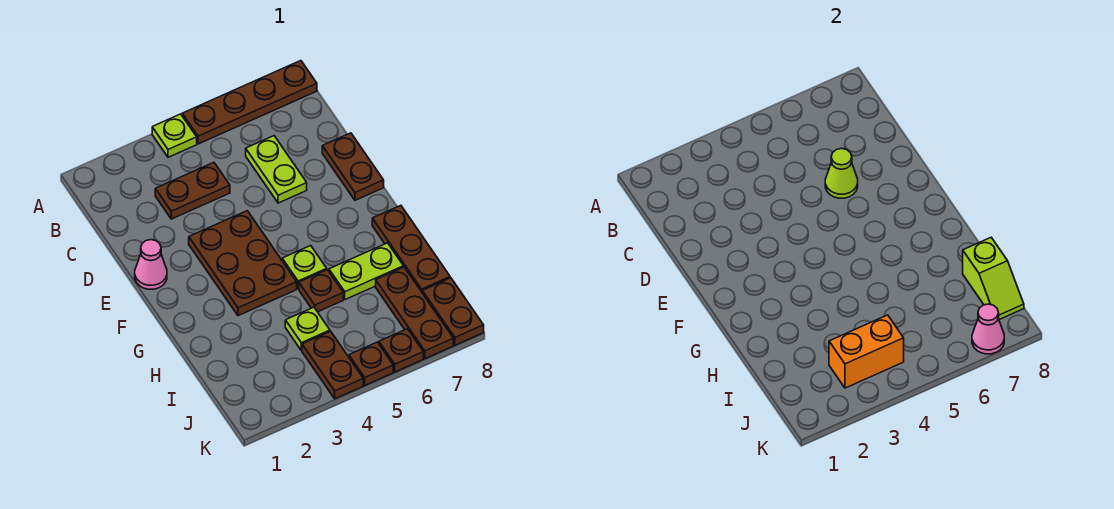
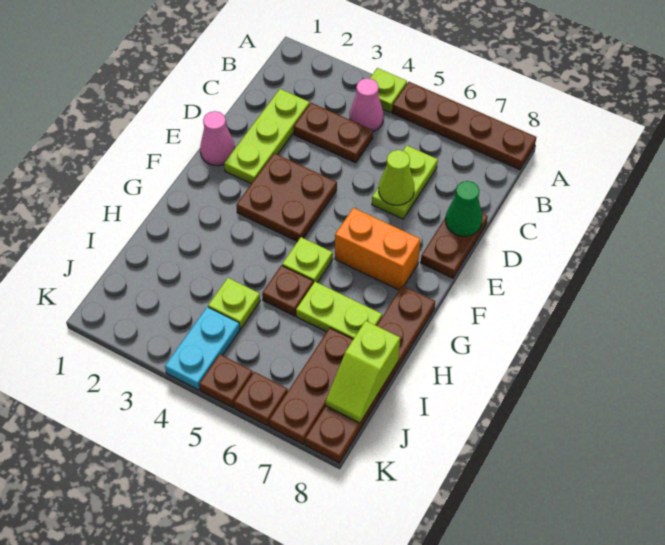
none -> lime plate C2:E2 level 1
none -> green cone D8 level 2
brown plate E3:G4 level 1 -> brown plate E3:F4 level 1
orange brick J3:J4 level 2 -> orange brick F6:F7 level 1
brown plate J4:K4 level 1 -> cyan plate J4:K4 level 1
pink cone K7 level 2 -> pink cone B4 level 1

